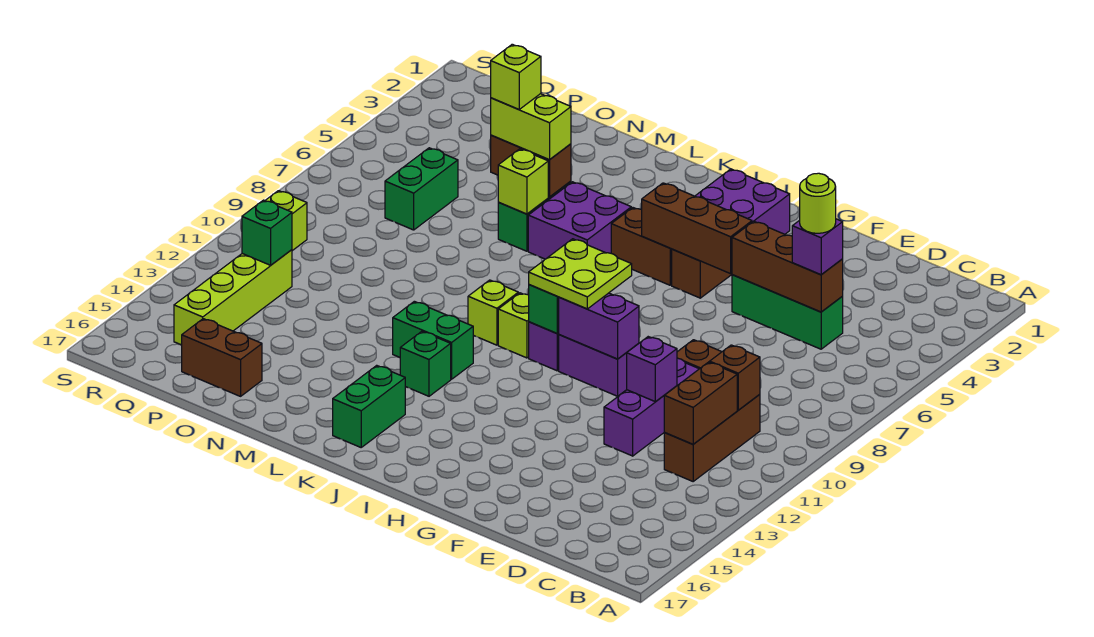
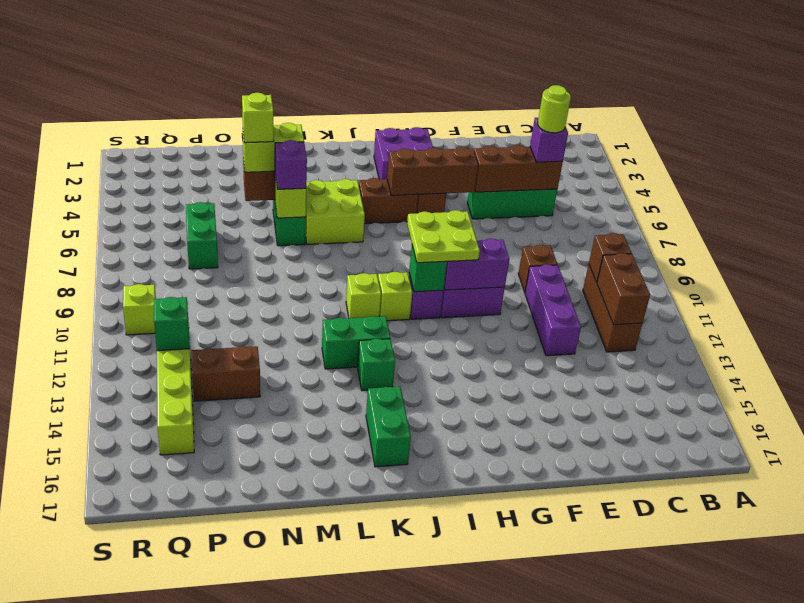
purple brick E11 level 2 -> purple brick M6 level 3
purple brick K5:L6 level 1 -> lime brick K5:L6 level 1
brown brick O16:P16 level 1 -> brown brick O13:P13 level 1

